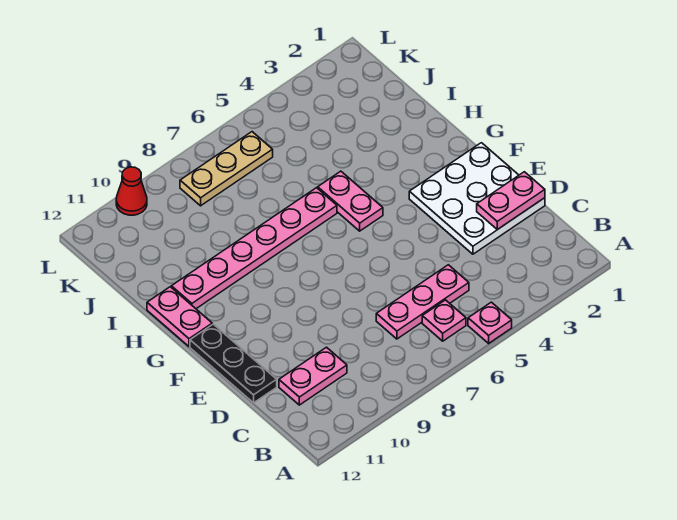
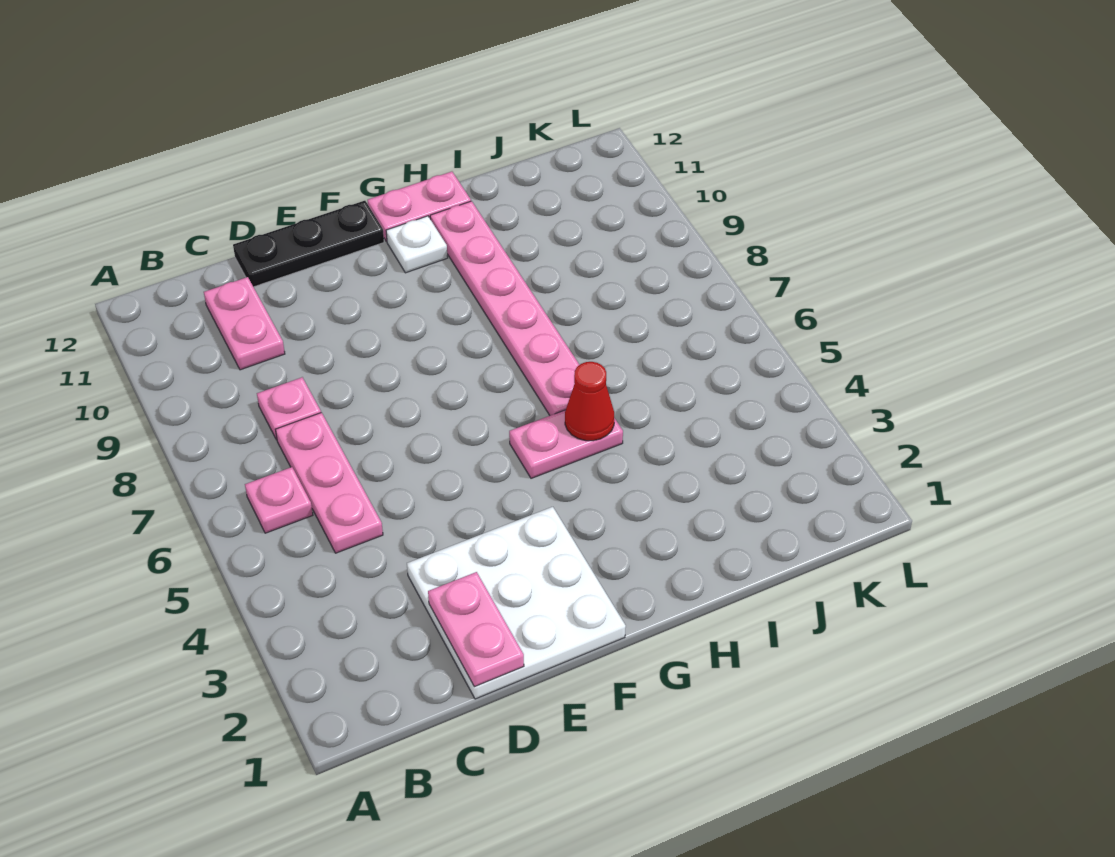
pink plate A5 level 1 -> pink plate C8 level 1
none -> white plate G11 level 1
tan plate K6:K8 level 1 -> none
red cone L10 level 1 -> red cone H5 level 2

